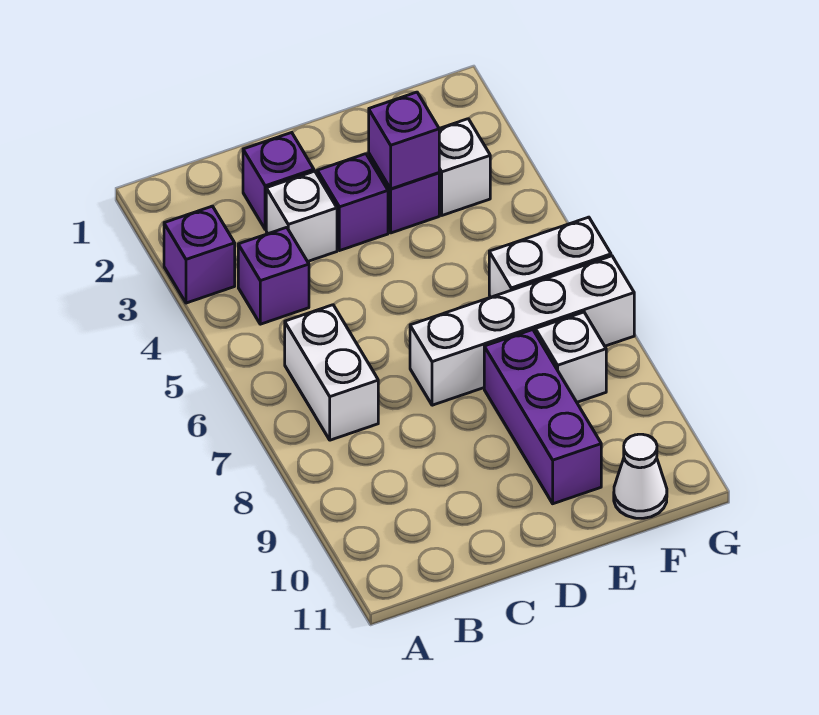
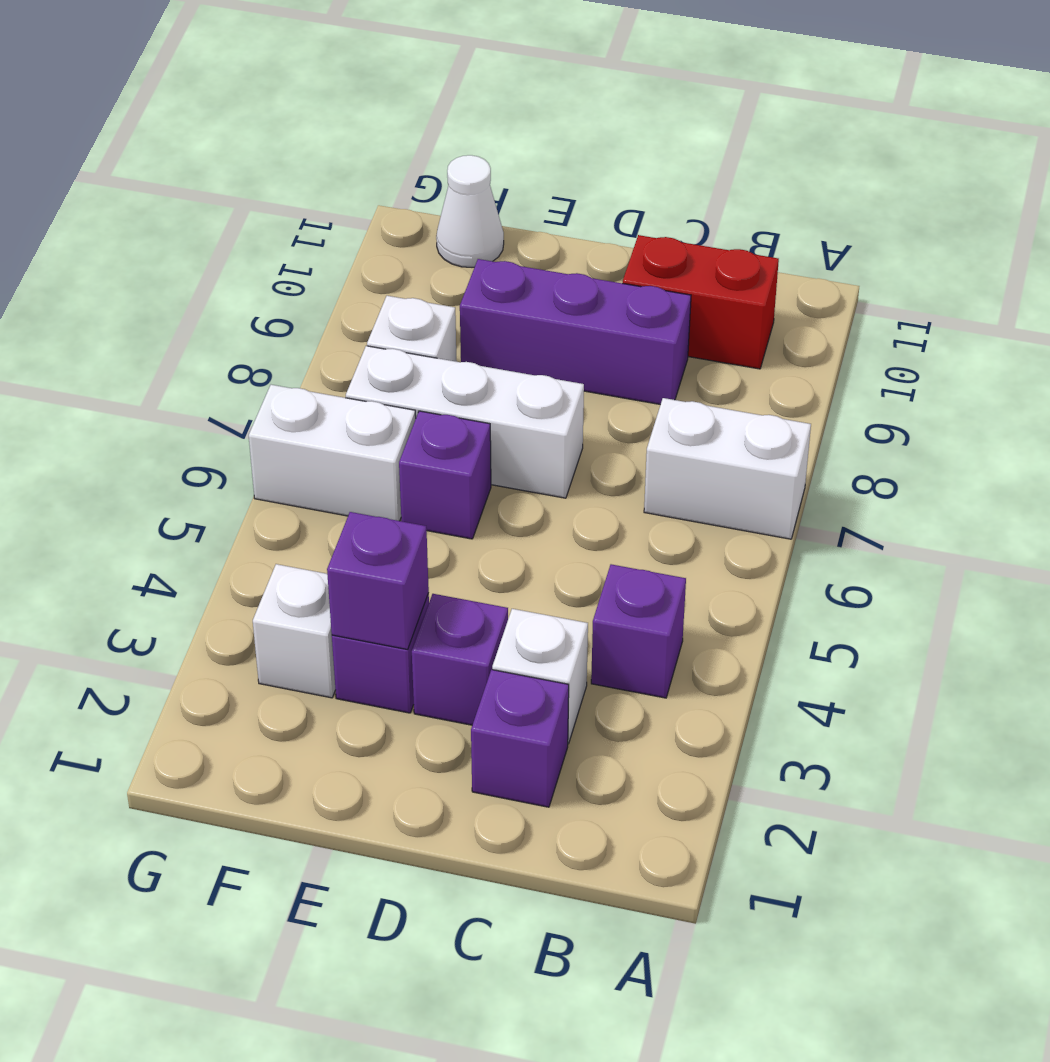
purple brick A3 level 1 -> purple brick E6 level 1
white brick B6:B7 level 1 -> white brick A7:B7 level 1
none -> red brick B10:C10 level 1
white brick D7:G7 level 1 -> white brick D7:F7 level 1
purple brick E8:E10 level 1 -> purple brick C9:E9 level 1

